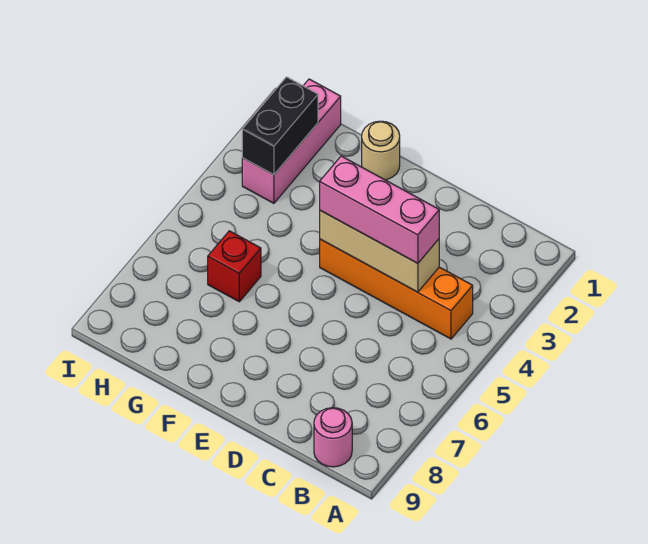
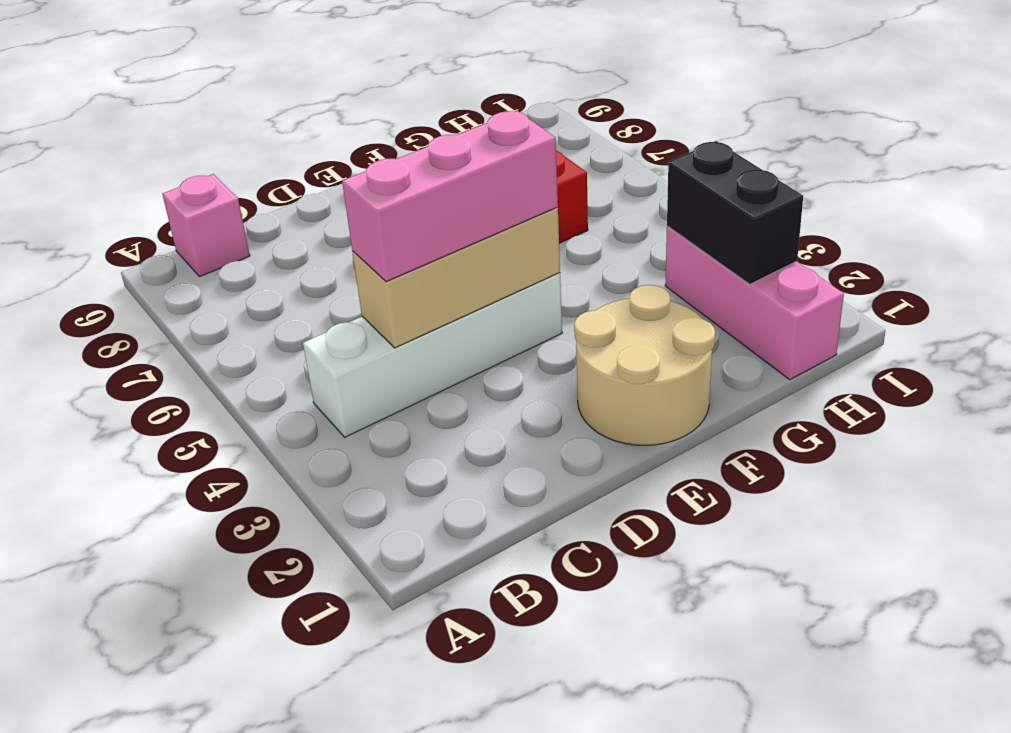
orange brick B4:E4 level 1 -> white brick B4:E4 level 1
pink round brick B9 level 1 -> pink brick B9 level 1
tan round brick F1 level 1 -> tan round brick E1:F2 level 1

